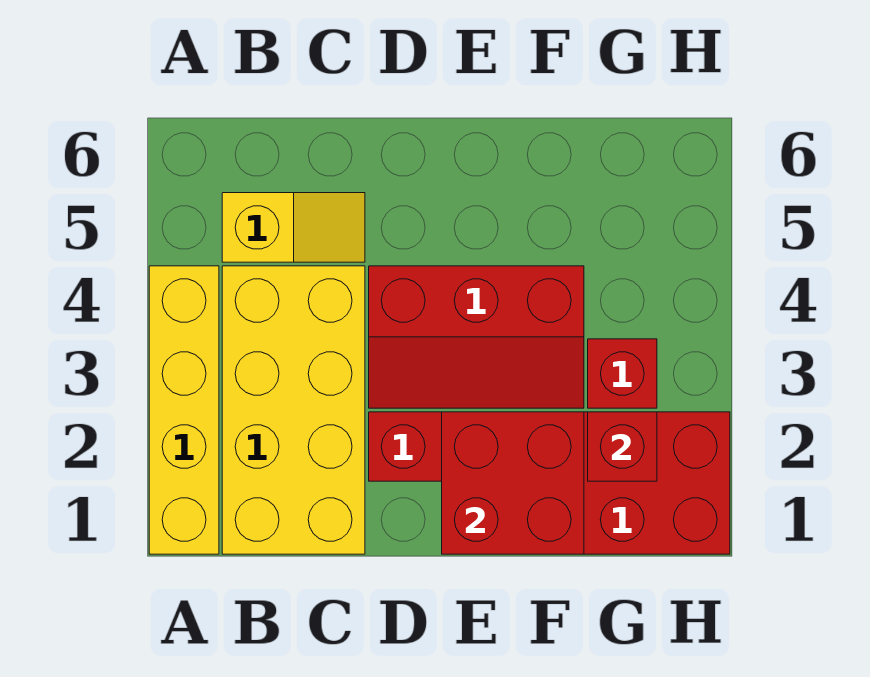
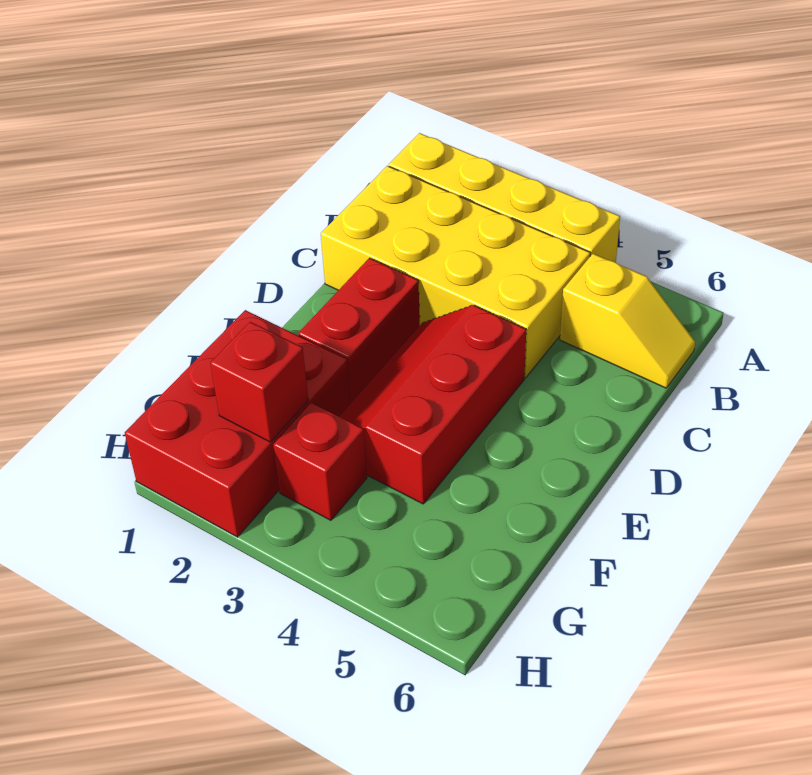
yellow slope B5:C5 level 1 top B -> yellow slope B5:B6 level 1 top 5
red brick E1:F2 level 2 -> none

